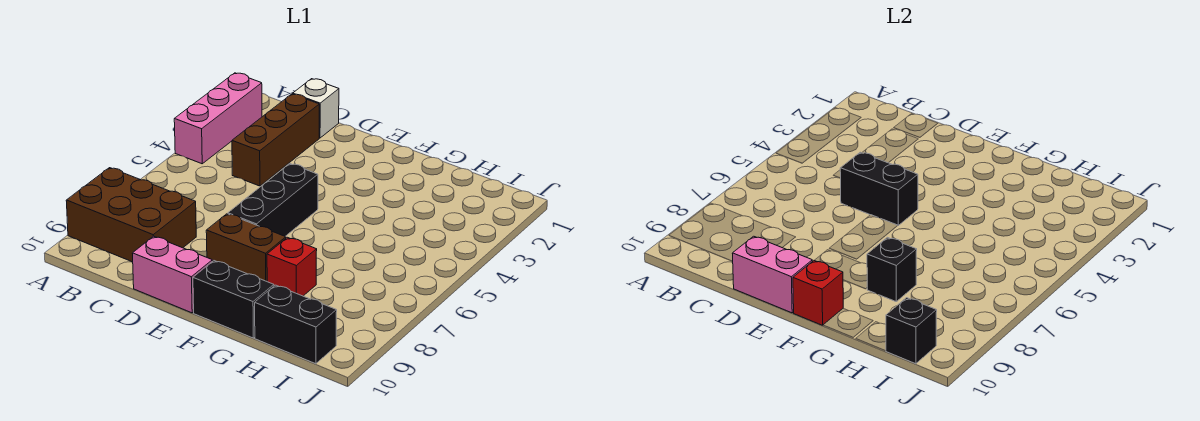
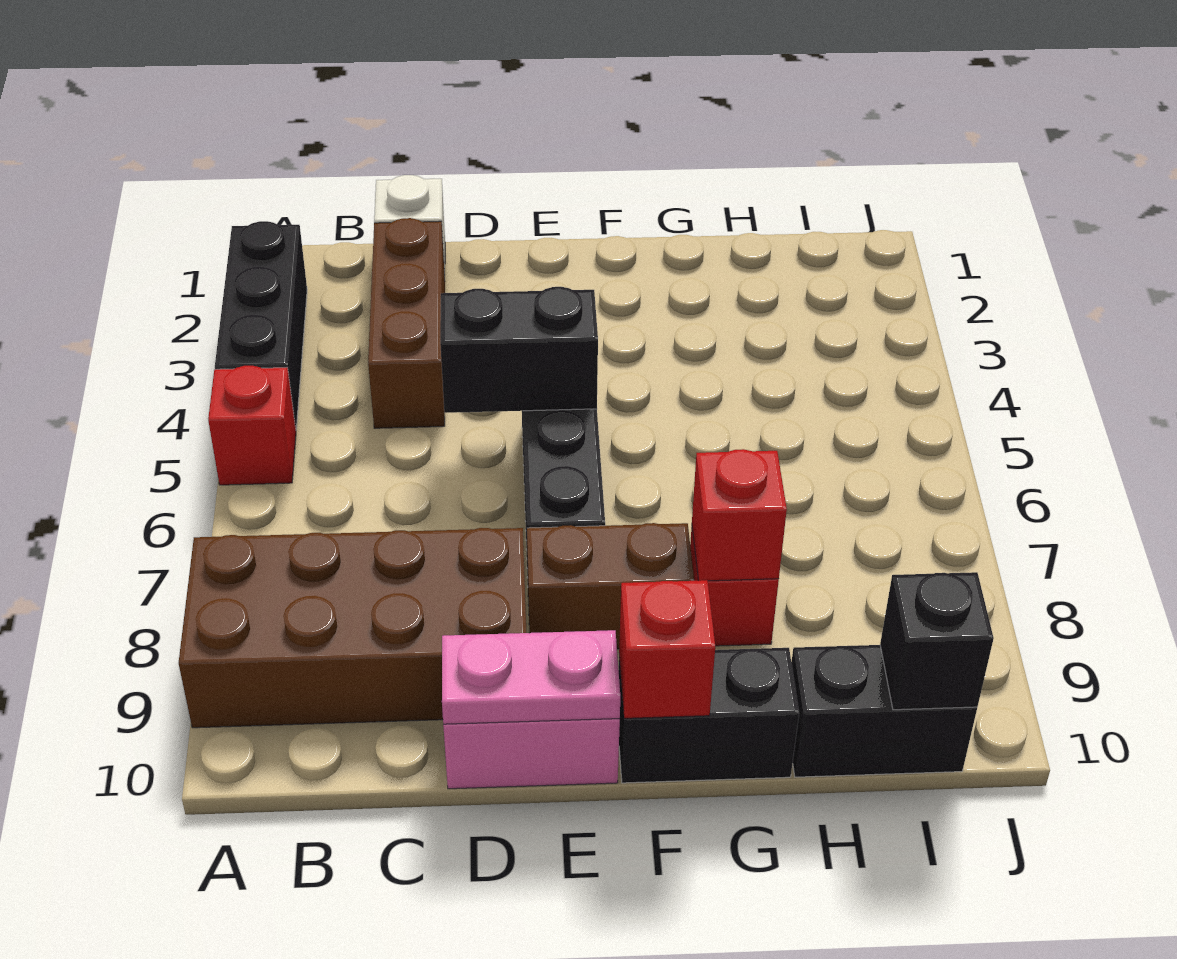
pink brick A2:A4 level 1 -> black brick A2:A4 level 1
none -> red brick A5 level 1
brown brick A8:C9 level 1 -> brown brick A8:D9 level 1
pink brick D10:E10 level 2 -> pink plate D10:E10 level 2
black brick G8 level 2 -> red brick G8 level 2

